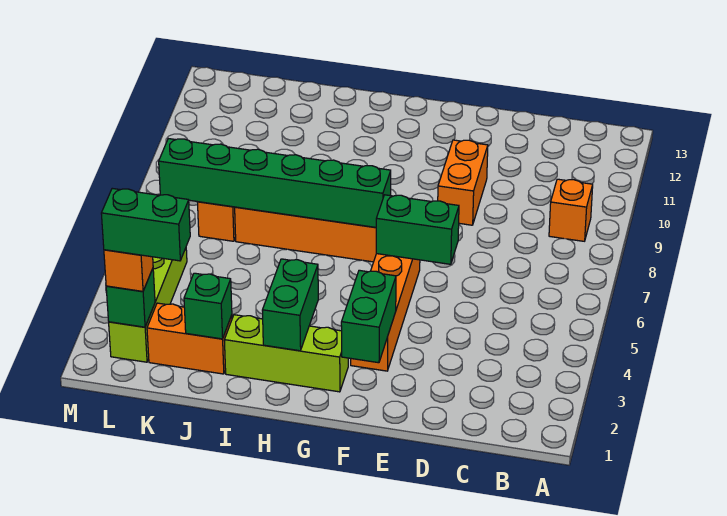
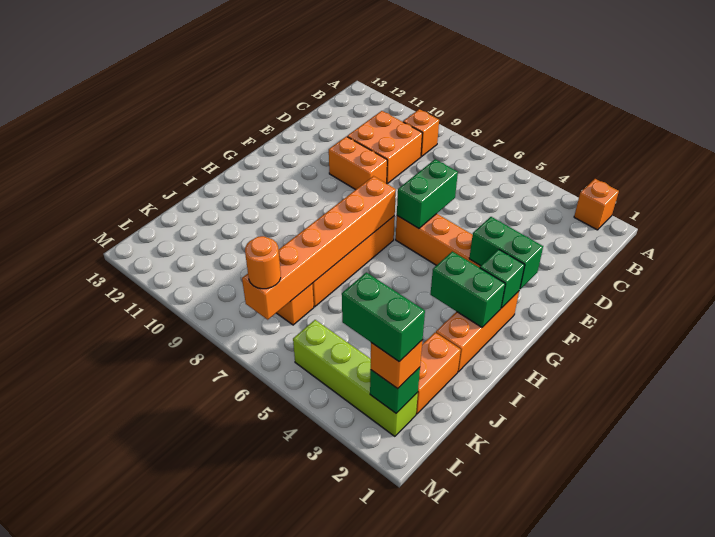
none -> orange brick A2 level 1
none -> orange brick C9:D10 level 1
lime brick G2:I2 level 1 -> orange brick G2:I2 level 1
green brick G7:L7 level 2 -> orange brick G7:L7 level 2
green brick J2 level 2 -> green brick G2 level 2
green brick K2:L2 level 4 -> green brick L2:L3 level 4
none -> orange round brick L7 level 3

